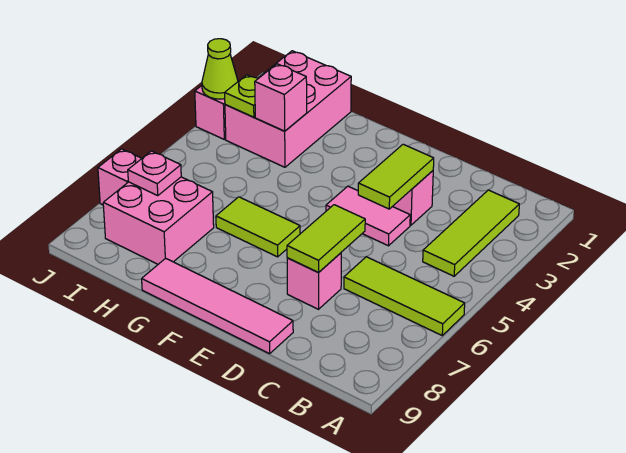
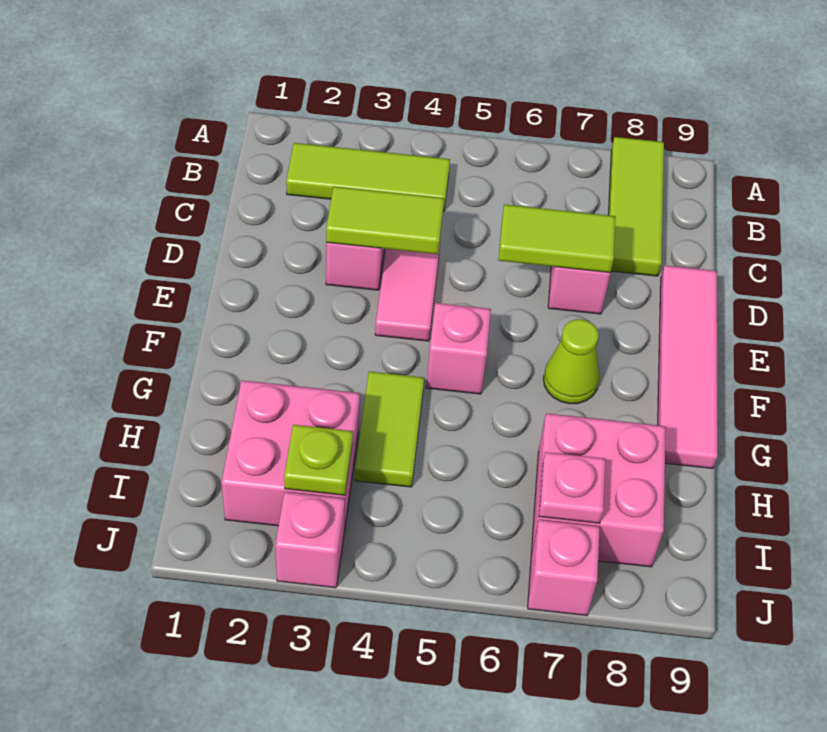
lime tile A6:C6 level 1 -> lime tile A8:C8 level 1
lime tile F6:G6 level 1 -> lime tile G4:H4 level 1
pink brick H1:I3 level 1 -> pink brick H2:I3 level 1
pink brick H3 level 2 -> pink brick F5 level 1
lime cone J3 level 2 -> lime cone F7 level 1

